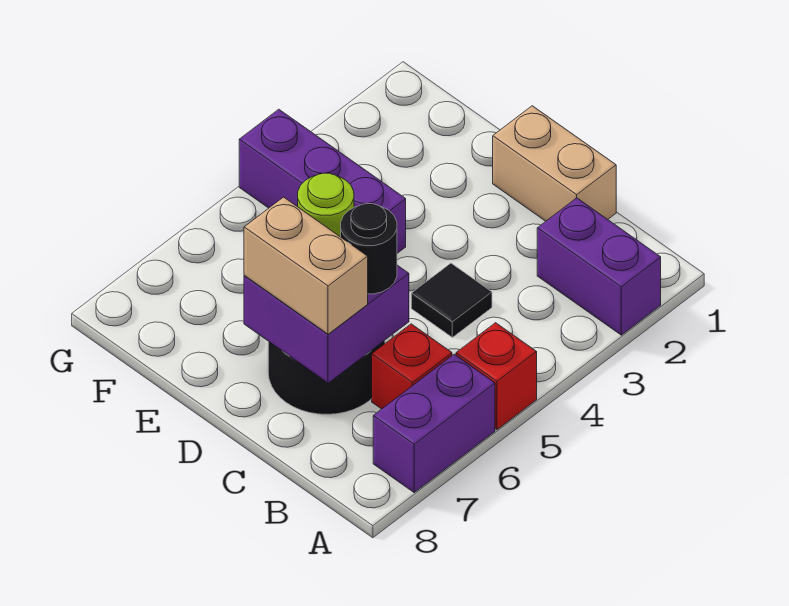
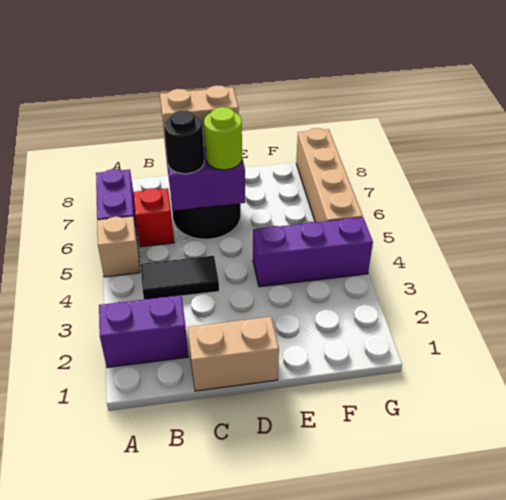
red brick A5 level 1 -> tan brick A5 level 1
black tile C4 level 1 -> black tile B4:C4 level 1
none -> tan brick G5:G8 level 1

